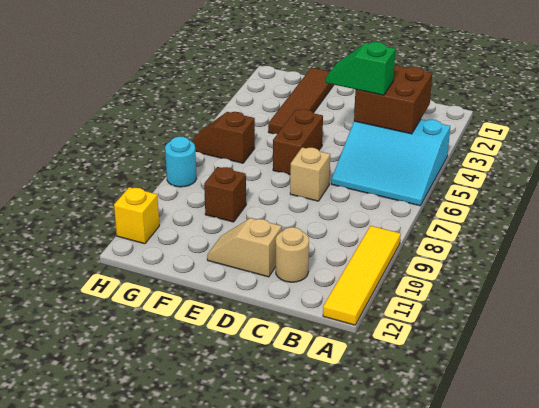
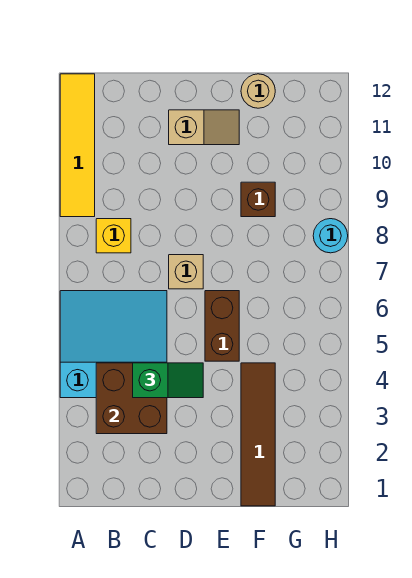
tan round brick C11 level 1 -> tan round brick F12 level 1
brown slope G6:H6 level 1 top G -> none
yellow brick H11 level 1 -> yellow brick B8 level 1

